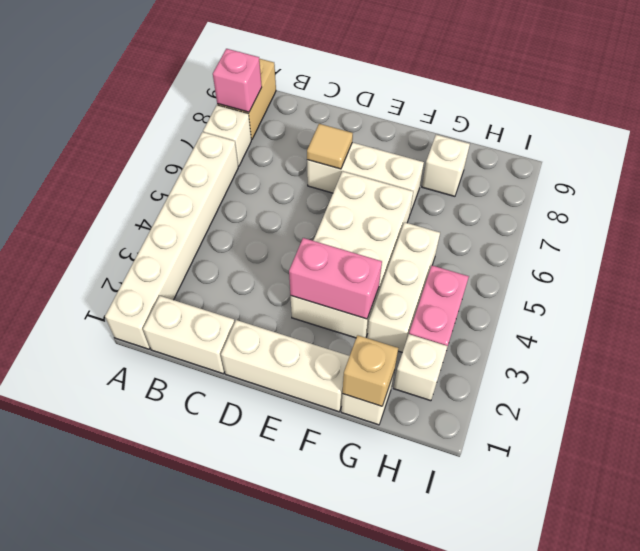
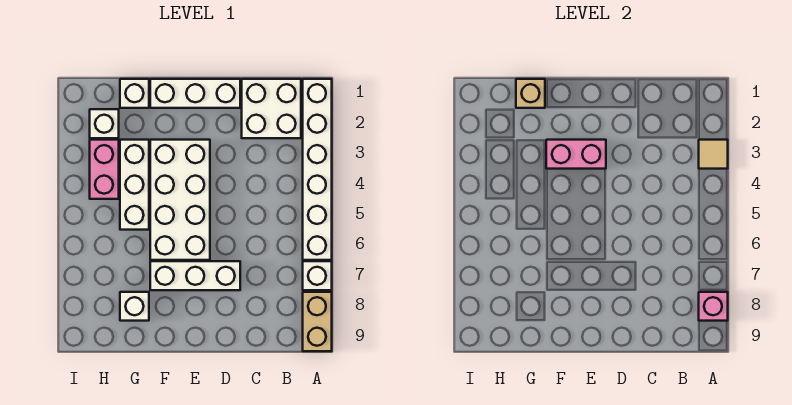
white brick B1:C1 level 1 -> white brick B1:C2 level 1
tan tile D7 level 2 -> tan tile A3 level 2

